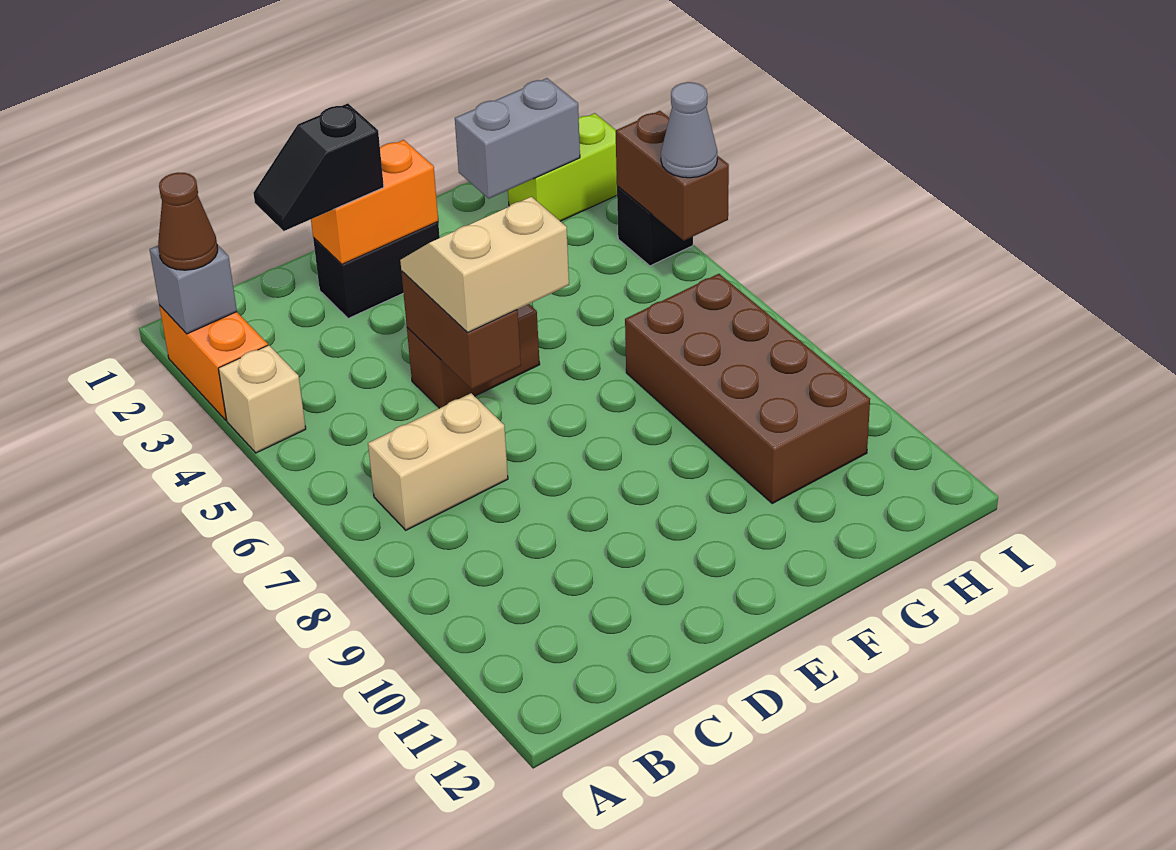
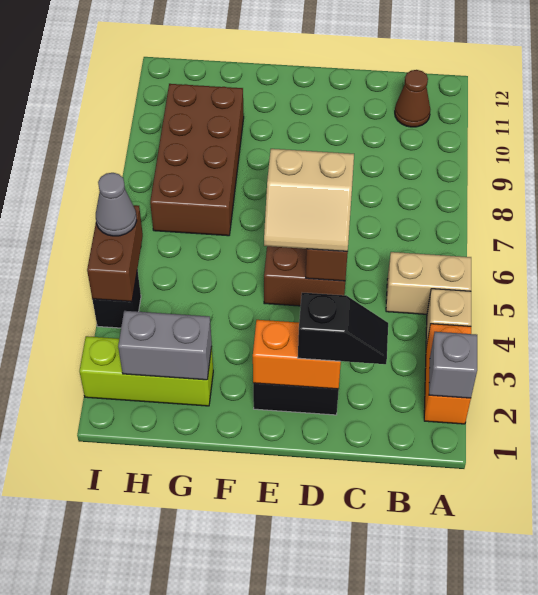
brown cone A2 level 3 -> brown cone B11 level 1
tan brick B7:C7 level 1 -> tan brick A5:B5 level 1
lime brick H2:I2 level 1 -> lime brick G2:I2 level 1

